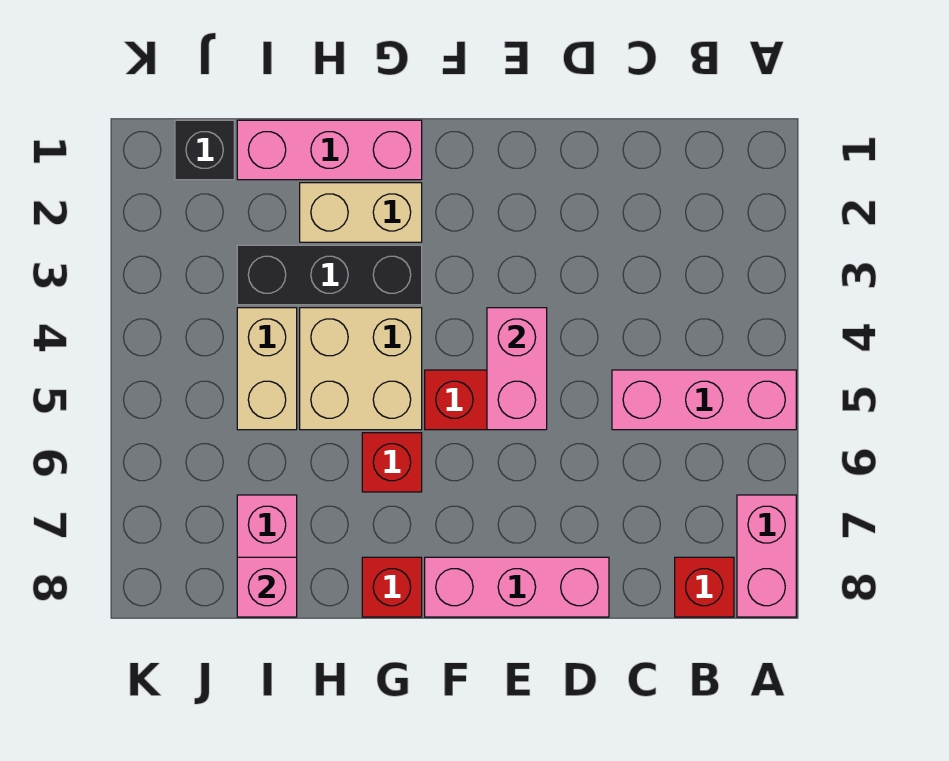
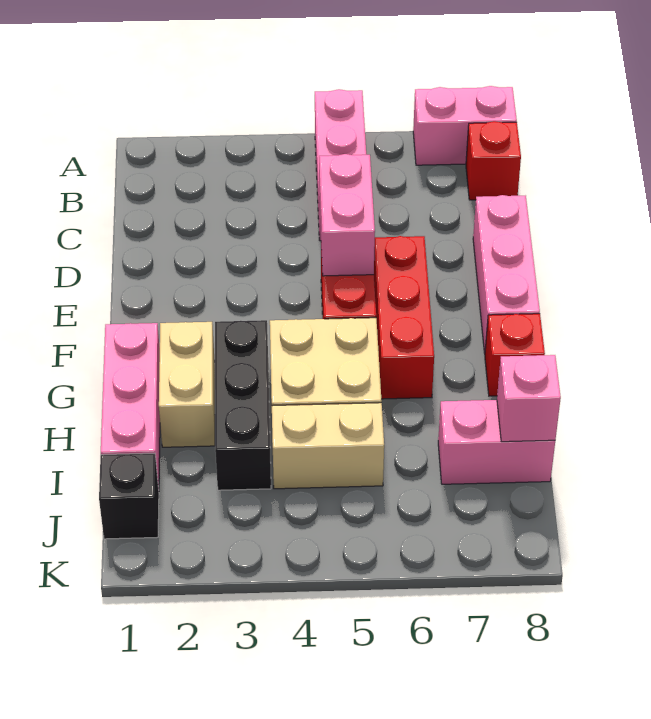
pink brick E4:E5 level 2 -> pink brick D5:E5 level 2
red brick G6 level 1 -> red brick E6:G6 level 1

